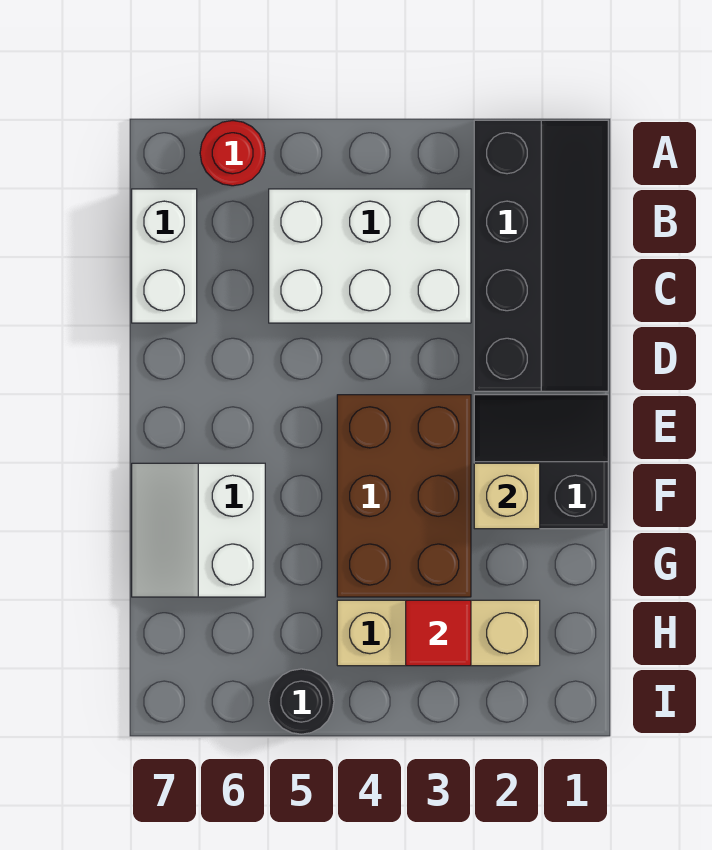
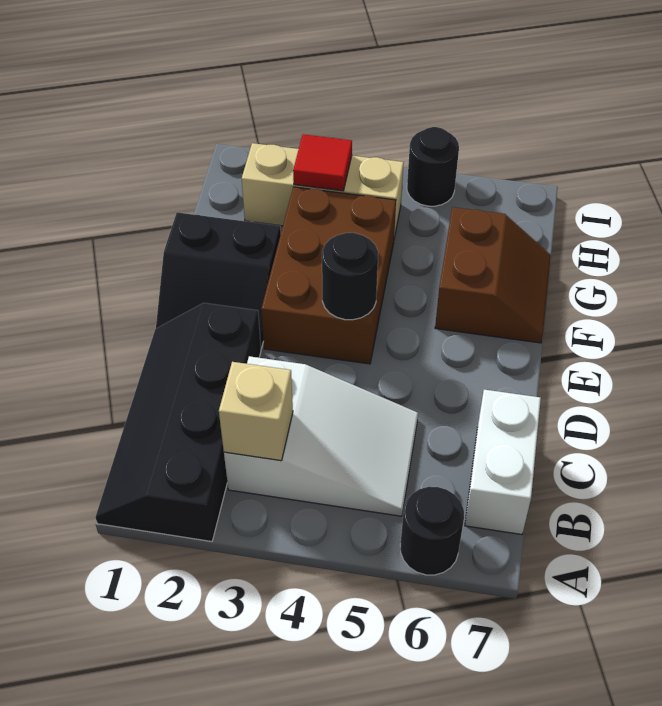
red round brick A6 level 1 -> black round brick A6 level 1
white brick B3:C5 level 1 -> white slope B3:C5 level 1 top 3
none -> black round brick E4 level 2
tan brick F2 level 2 -> tan brick B3 level 2
white slope F6:G7 level 1 top 6 -> brown slope F6:G7 level 1 top 6

